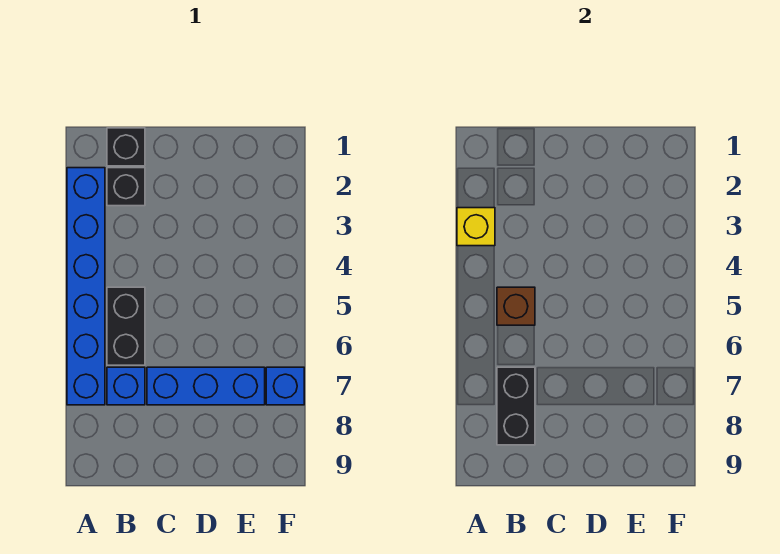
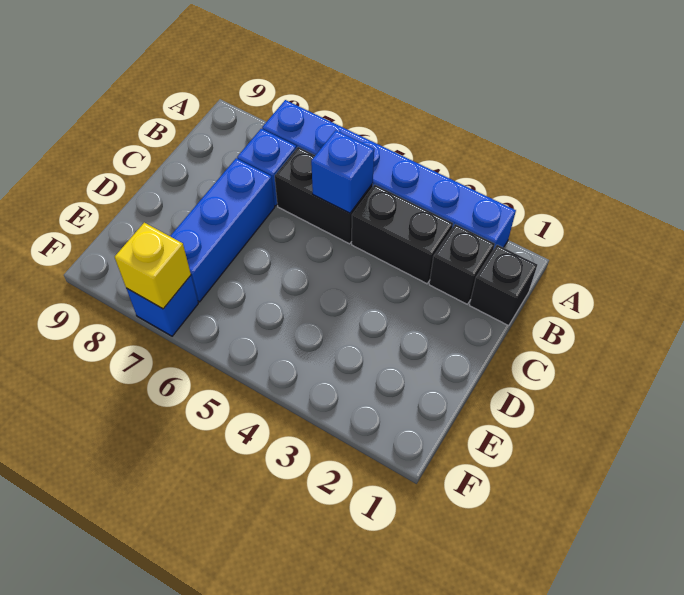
yellow brick A3 level 2 -> yellow brick F7 level 2
brown brick B5 level 2 -> blue brick B5 level 2
black brick B7:B8 level 2 -> black brick B3:B4 level 1

